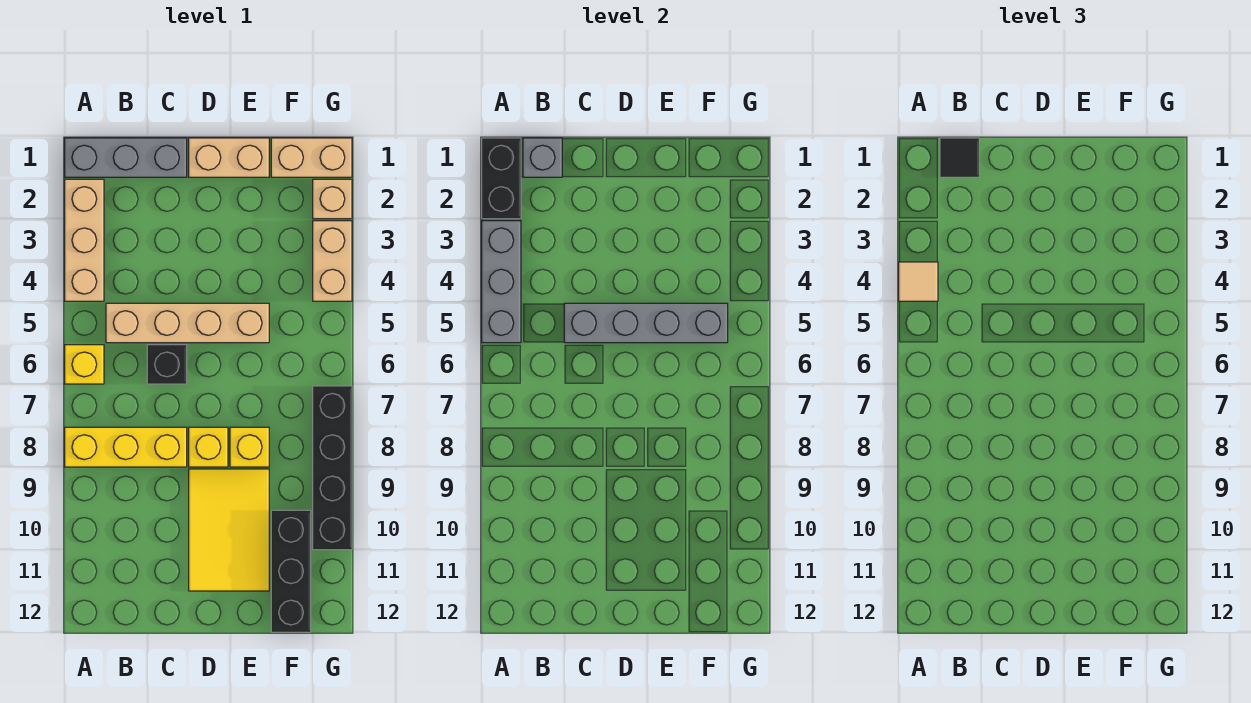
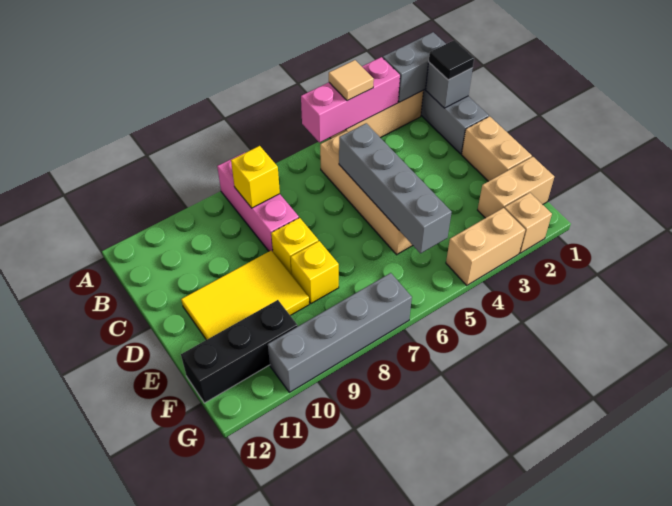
black brick A1:A2 level 2 -> grey brick A1:A2 level 2
grey brick A3:A5 level 2 -> pink brick A3:A5 level 2
yellow brick A6 level 1 -> yellow brick B8 level 2
yellow brick A8:C8 level 1 -> pink brick A8:C8 level 1
black brick C6 level 1 -> none
tan brick F1:G1 level 1 -> tan brick F1:F2 level 1
black brick G7:G10 level 1 -> grey brick G7:G10 level 1

